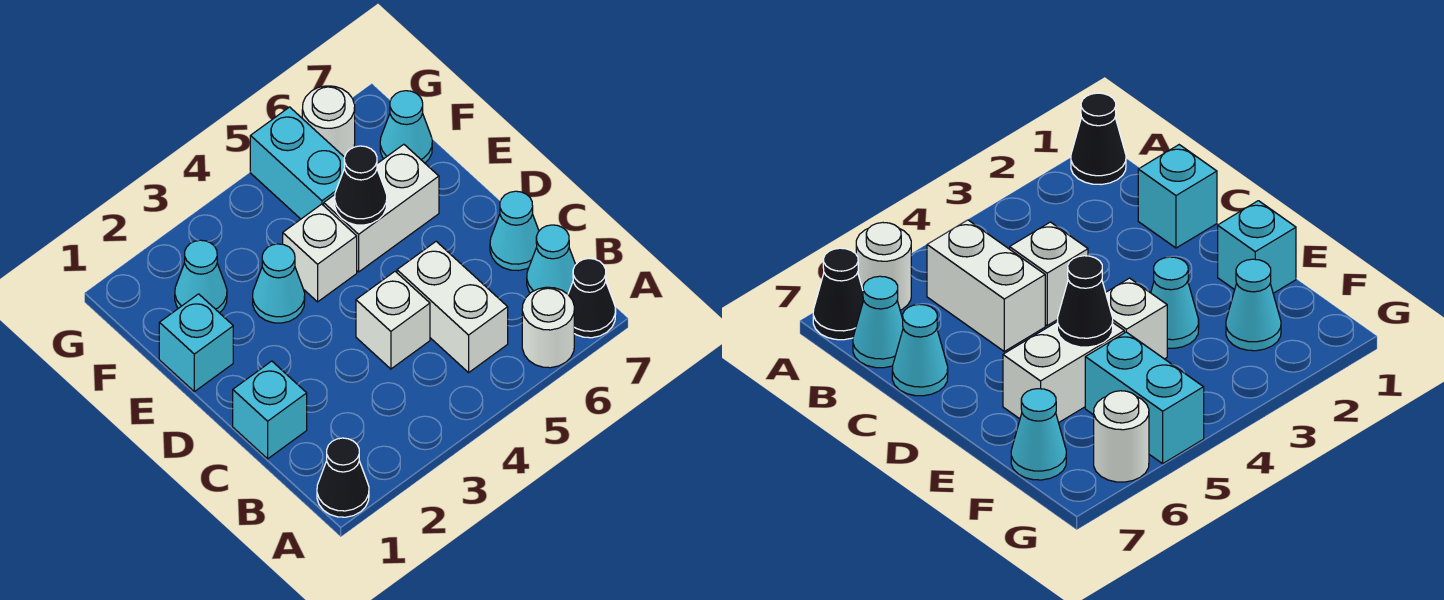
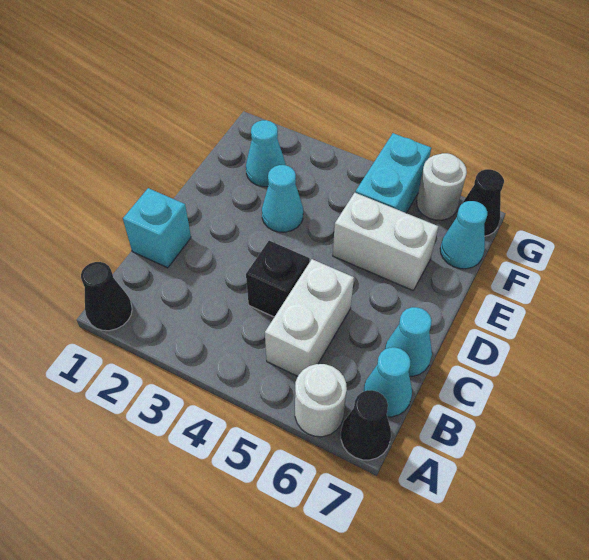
white brick C4 level 1 -> black brick C4 level 1
cyan brick E1 level 1 -> none
white brick E4 level 1 -> none
black cone E5 level 2 -> black cone G7 level 1

